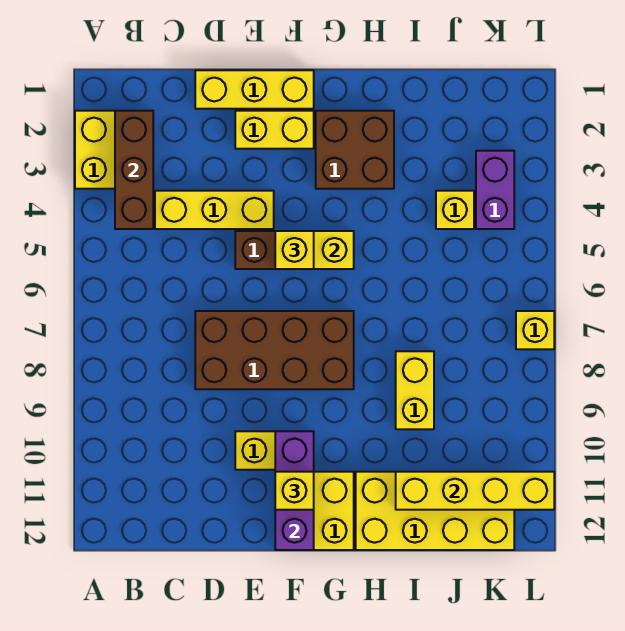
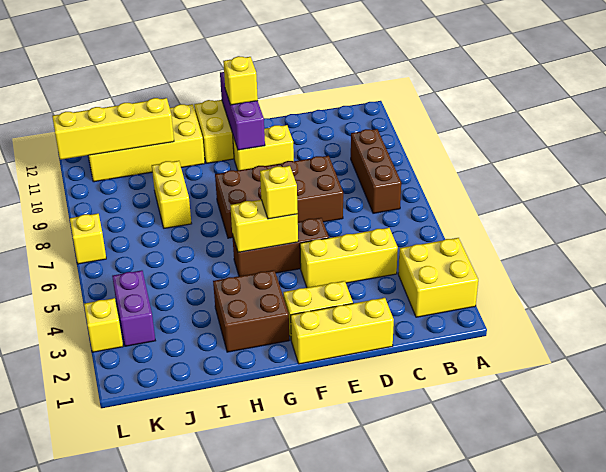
brown brick B2:B4 level 2 -> brown brick B7:B9 level 1
yellow brick J4 level 1 -> yellow brick L3 level 1

